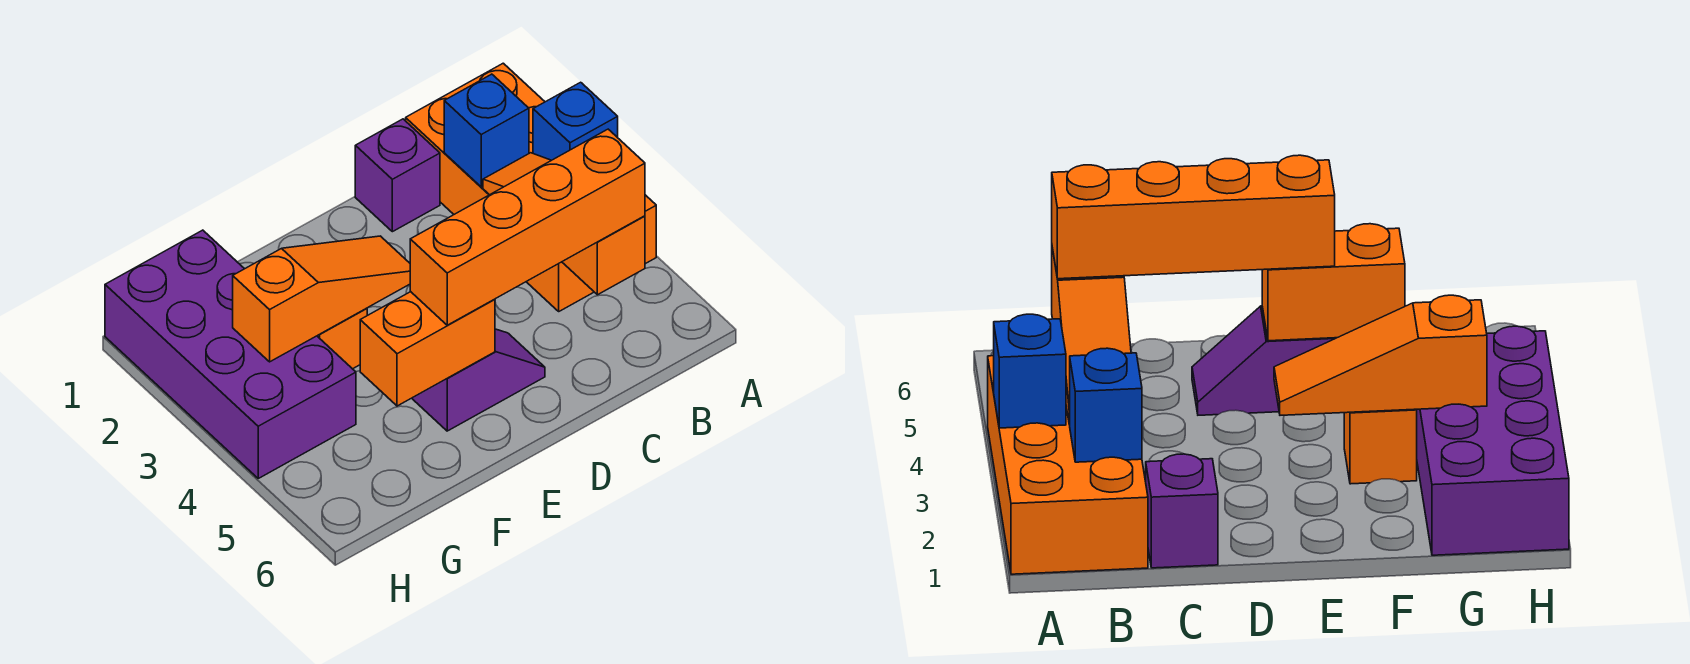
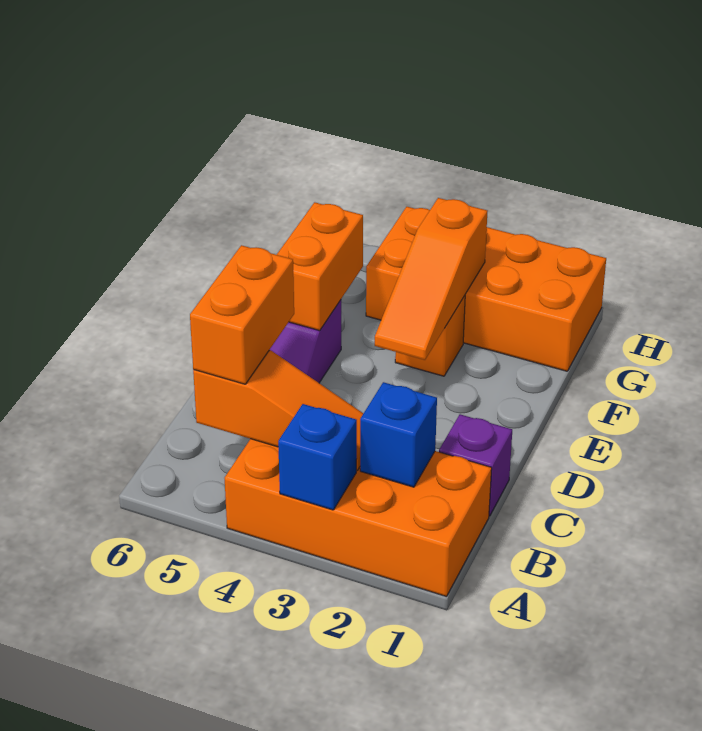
orange brick B5:E5 level 3 -> orange brick B5:C5 level 3
purple brick G1:H4 level 1 -> orange brick G1:H4 level 1

